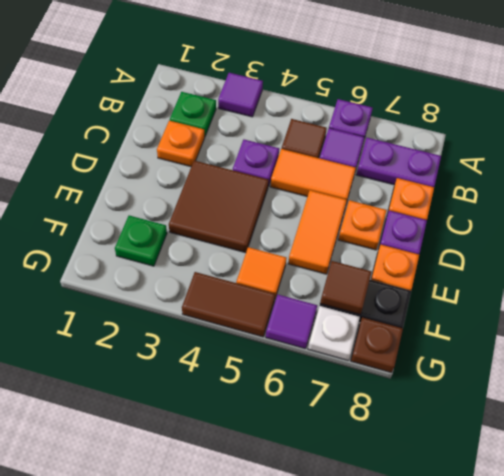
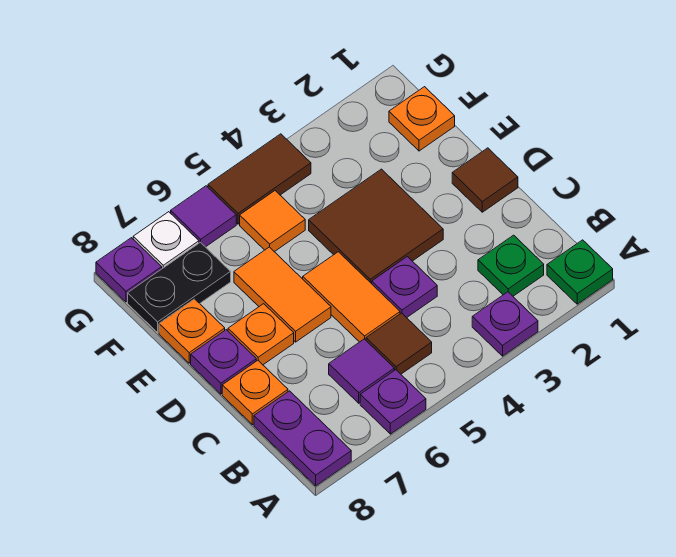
purple tile A3 level 1 -> purple plate A3 level 1
purple plate B7:B8 level 1 -> purple plate A8:B8 level 1
orange plate C2 level 1 -> orange plate F1 level 1
orange tile C5:C6 level 1 -> orange tile C5:D5 level 1
green plate F2 level 1 -> green plate A1 level 1
brown tile F7 level 2 -> brown tile D1 level 1
brown plate G8 level 1 -> purple plate G8 level 1

